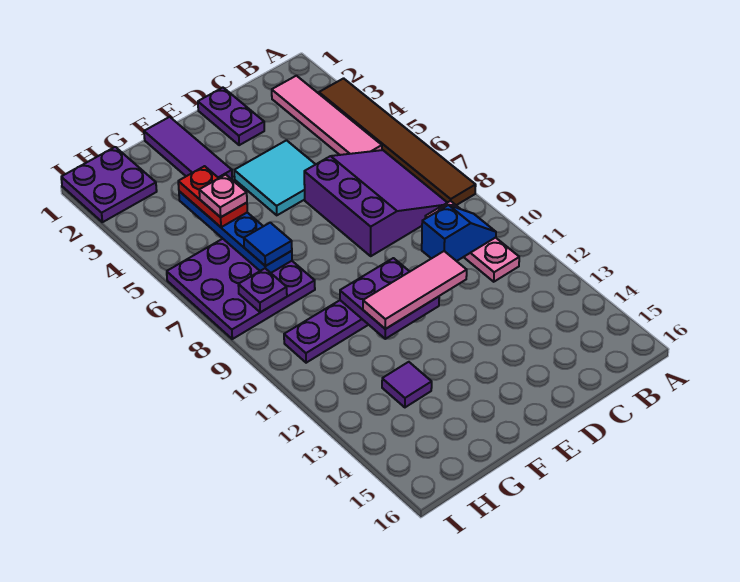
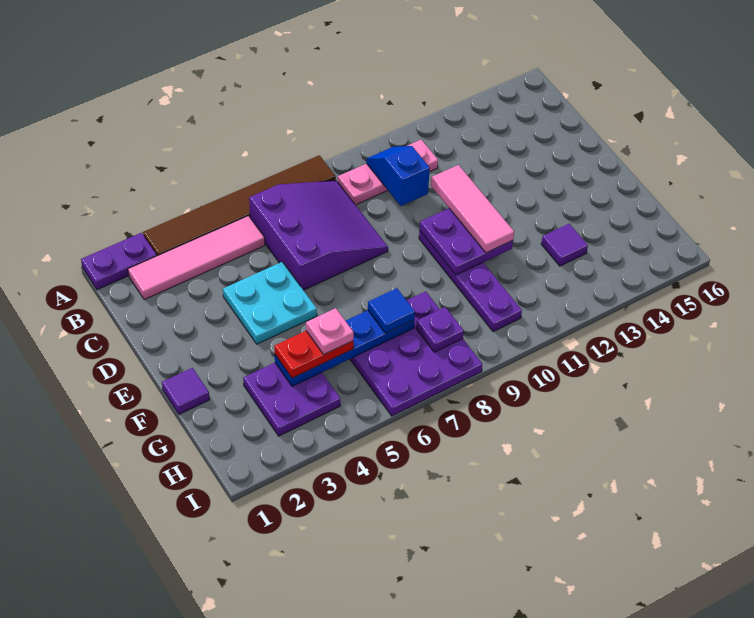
purple slope B6:D8 level 1 top D -> purple slope B6:D8 level 1 top 6
purple plate D1:D2 level 1 -> purple plate A1:A2 level 1
cyan tile D4:E5 level 1 -> cyan plate D4:E5 level 1
purple tile F1:F3 level 1 -> purple tile F1 level 1
purple plate H1:I2 level 1 -> purple plate G3:H4 level 1

